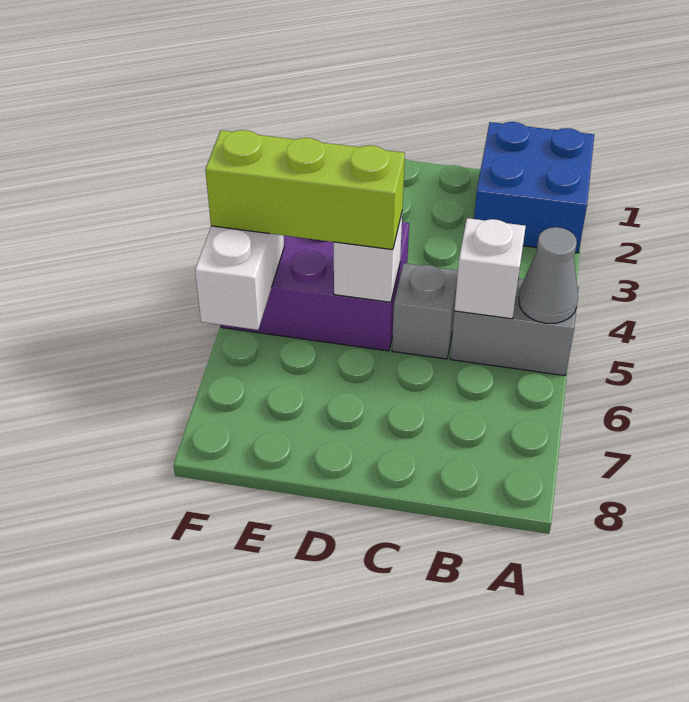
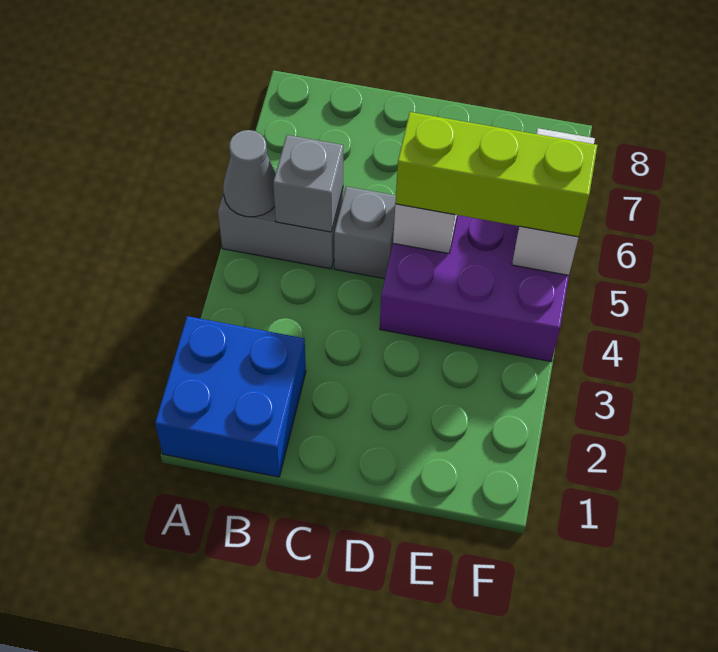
white brick B5 level 2 -> grey brick B5 level 2

